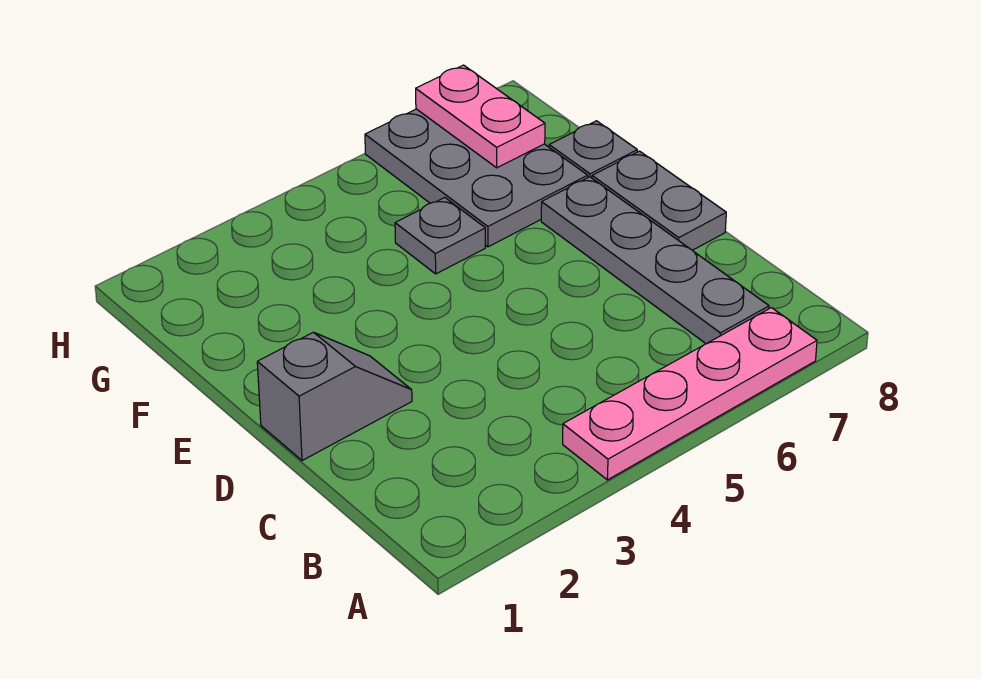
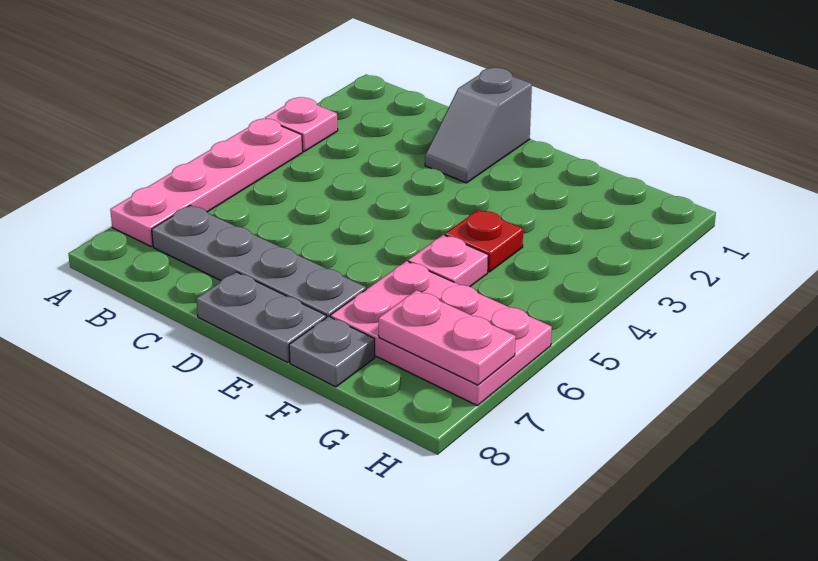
none -> pink plate A3 level 1
none -> red plate F4 level 1
grey plate F5 level 1 -> pink plate F5 level 1
grey plate F6:H7 level 1 -> pink plate F6:H7 level 1

